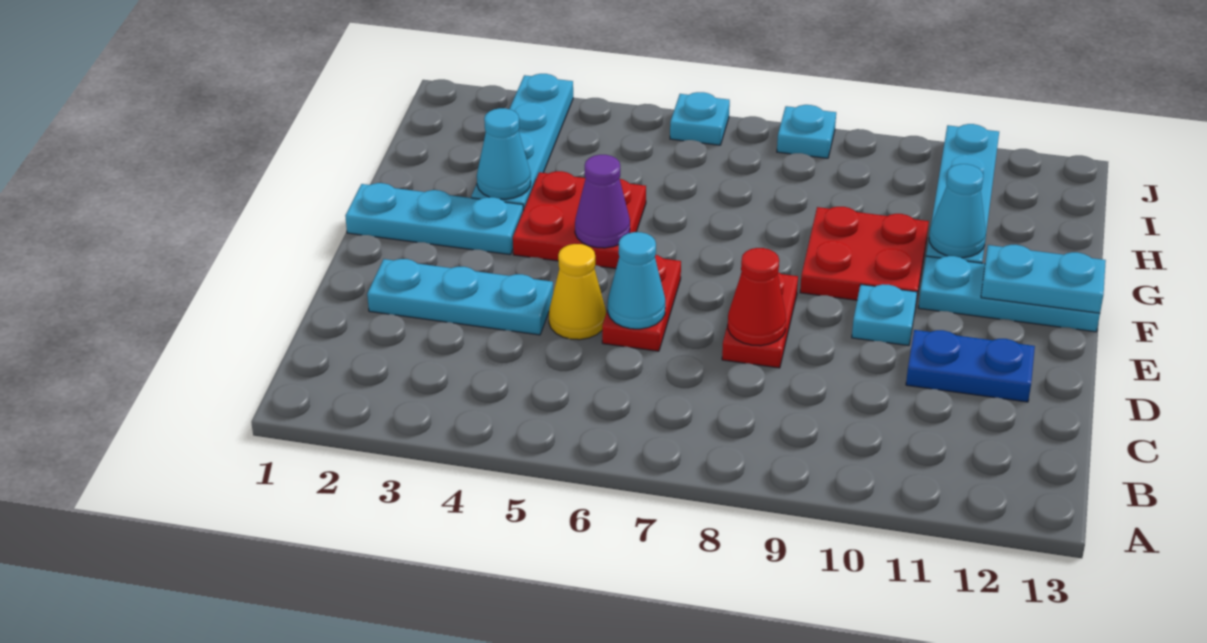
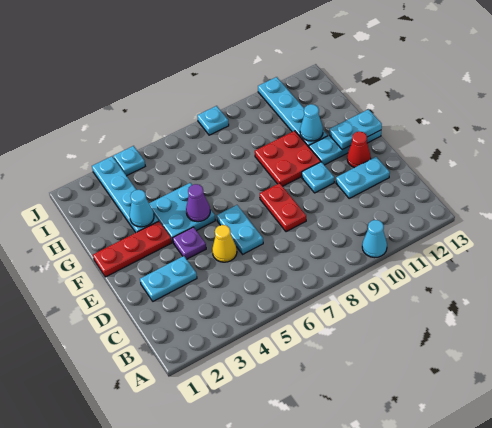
cyan plate D2:D4 level 1 -> cyan plate D2:D3 level 1
red plate D6:E6 level 1 -> cyan plate D6:E6 level 1
cyan cone D6 level 2 -> cyan cone A10 level 1
red cone D8 level 2 -> red cone E12 level 1
blue plate D11:D12 level 1 -> cyan plate D11:D12 level 1
none -> purple plate E4 level 1
cyan plate F1:F3 level 1 -> red plate F1:F3 level 1
red plate F4:G5 level 1 -> cyan plate F4:G5 level 1
cyan plate J6 level 1 -> cyan plate J4 level 1

